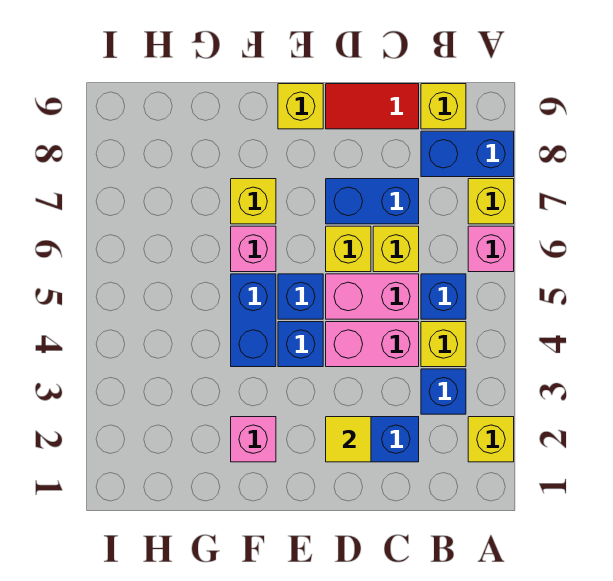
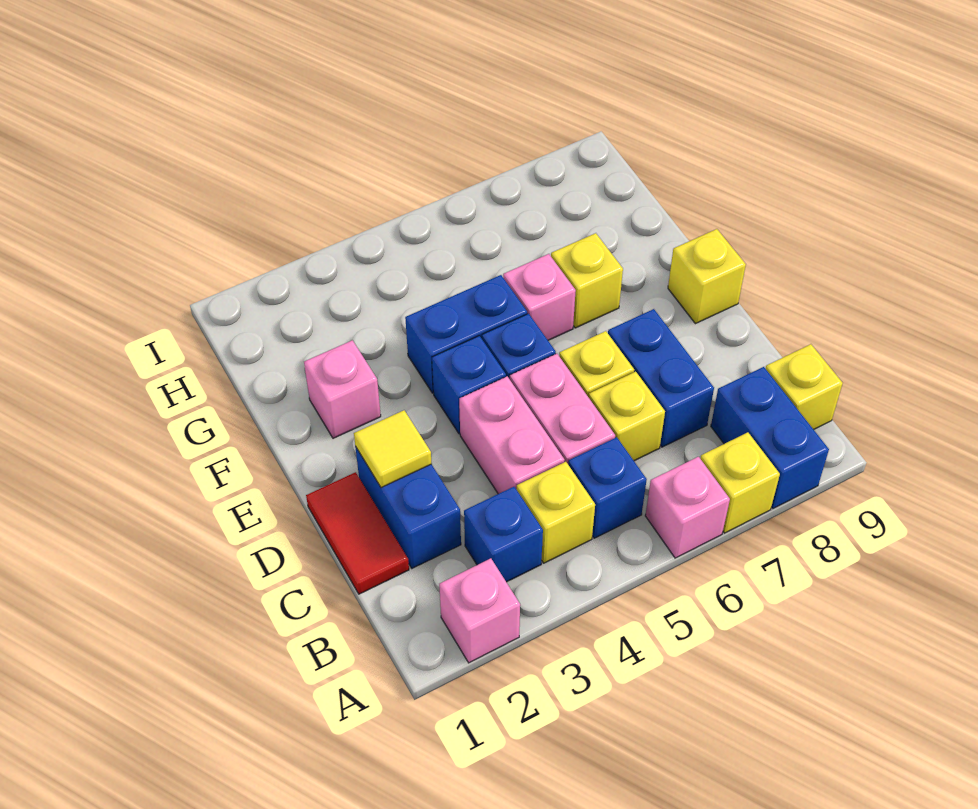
yellow brick A2 level 1 -> pink brick A2 level 1
red tile C9:D9 level 1 -> red tile C1:D1 level 1

